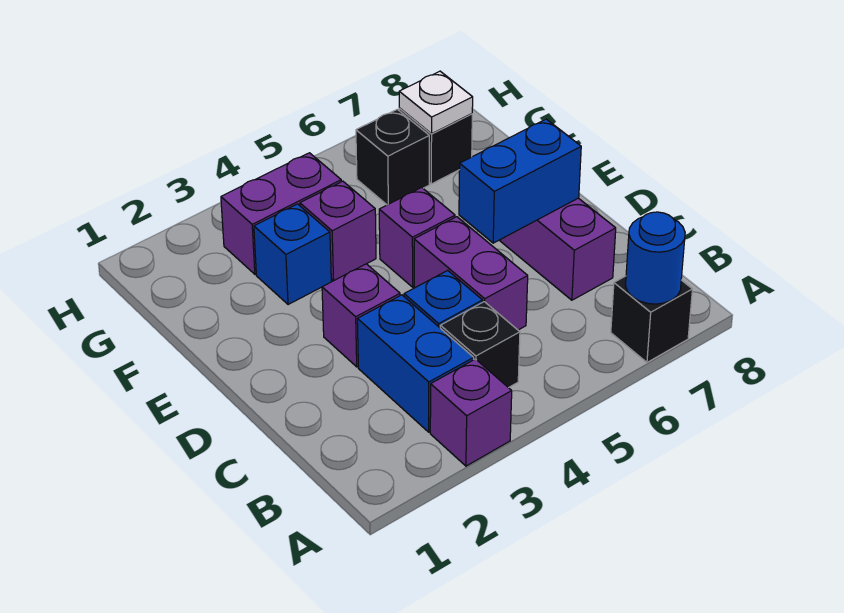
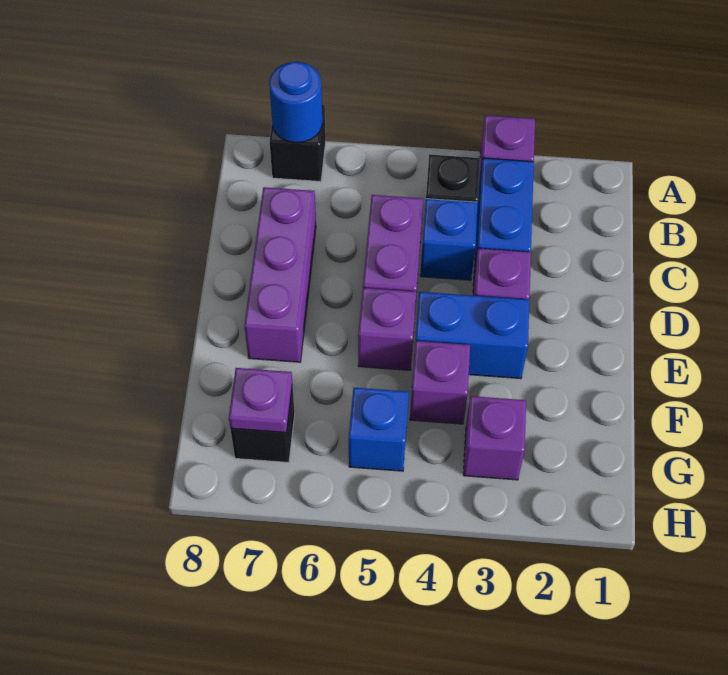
blue brick D6:D7 level 2 -> blue brick E3:E4 level 1
blue brick F3 level 1 -> blue brick G5 level 1
purple brick G3:G4 level 1 -> purple brick G3 level 1
black brick G6 level 1 -> none
white plate G7 level 2 -> purple plate G7 level 2

